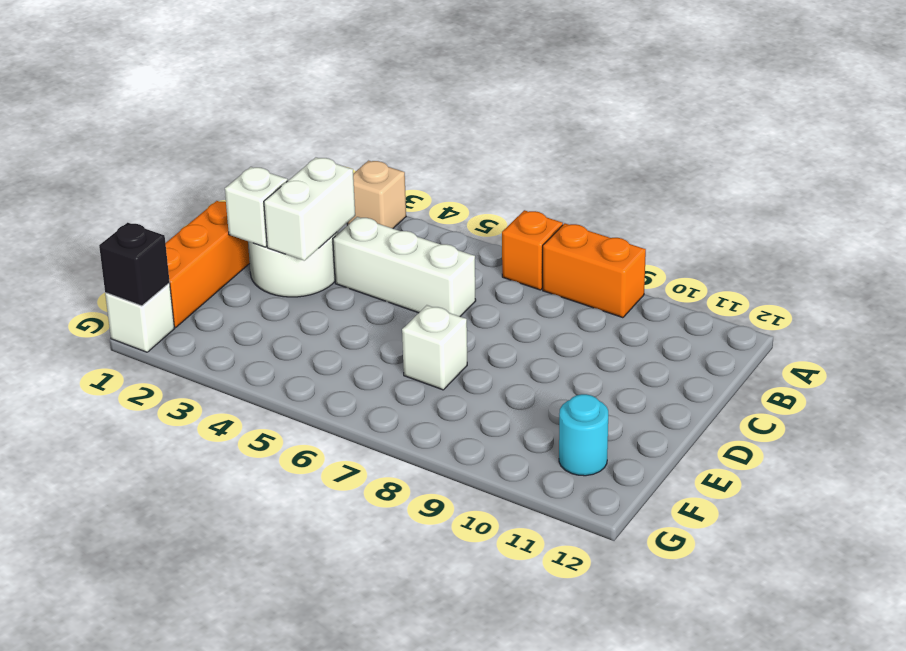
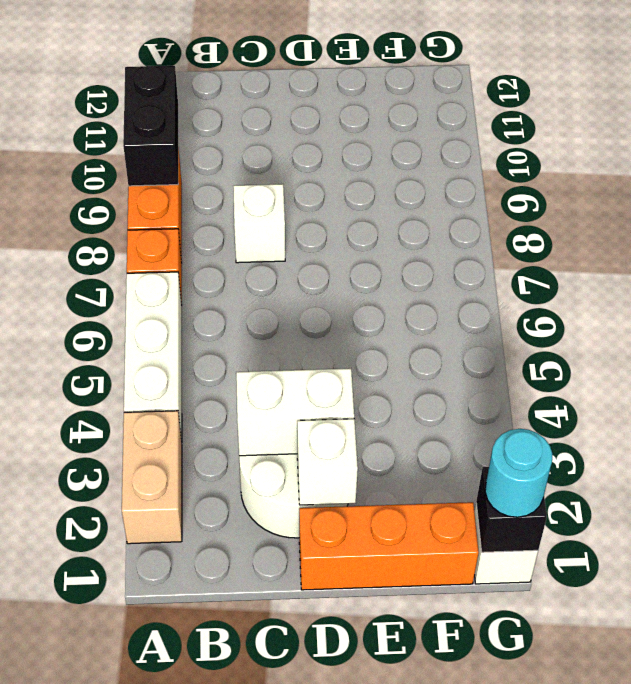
tan brick A3 level 1 -> tan brick A2:A3 level 1
none -> black brick A9:A10 level 2
white brick C4:C6 level 1 -> white brick A4:A6 level 1
white brick E7 level 1 -> white brick C8 level 1
cyan round brick F11 level 1 -> cyan round brick G1 level 3

